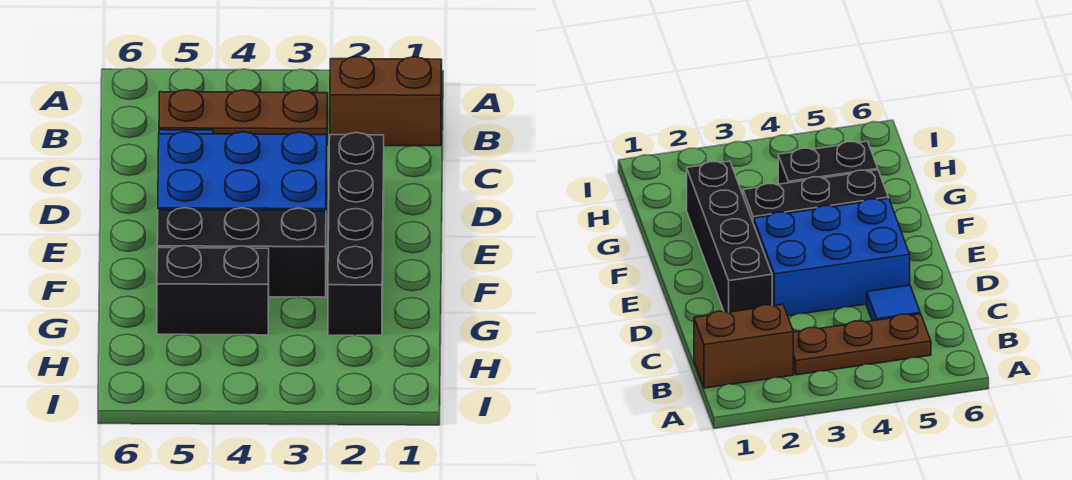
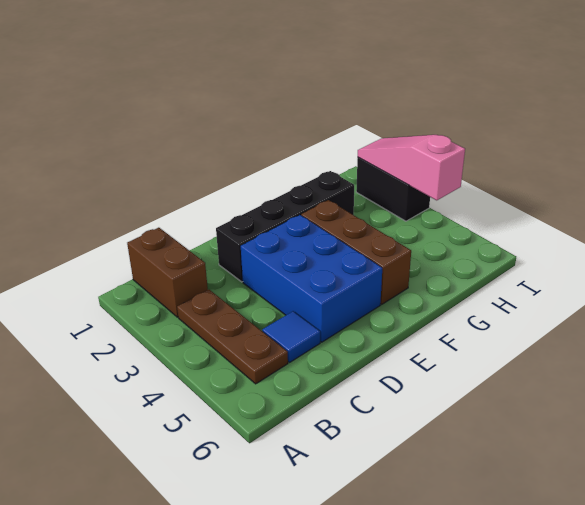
black brick F3:F5 level 1 -> brown brick F3:F5 level 1
black brick G4:G5 level 1 -> black brick I2:I3 level 1
none -> pink slope I2:I4 level 2 top 4

